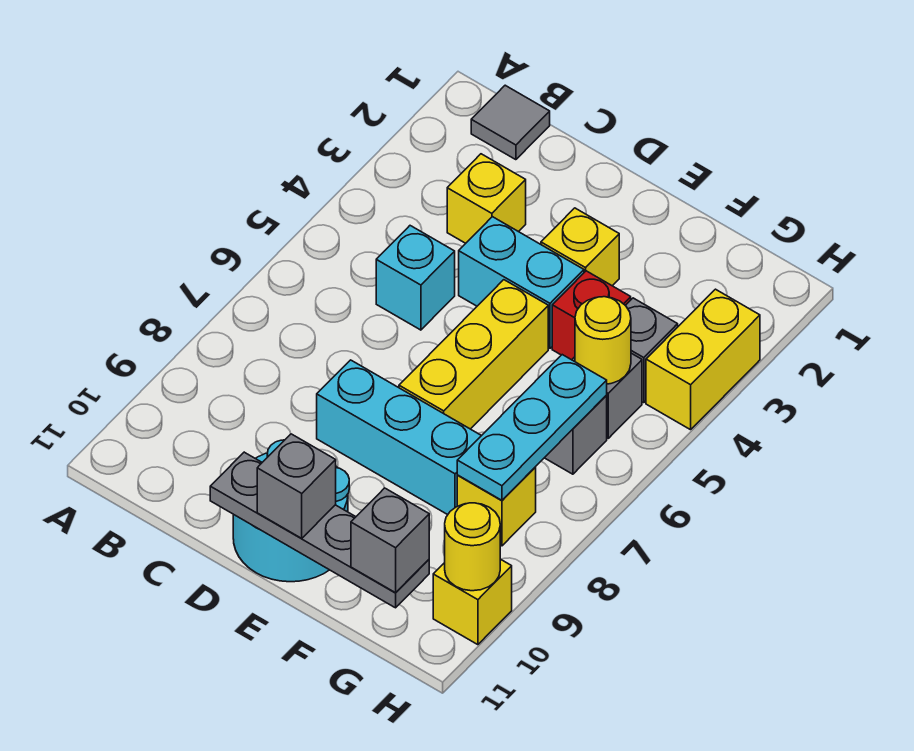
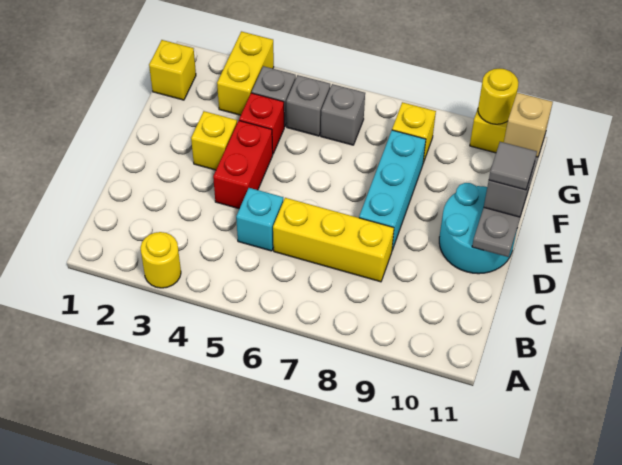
grey tile B1 level 1 -> grey tile E11 level 4
yellow brick C3 level 1 -> yellow brick G1 level 1
cyan brick D4:E4 level 1 -> red brick D4:E4 level 1
yellow brick E5:E7 level 1 -> yellow brick C6:C8 level 1
yellow round brick G5 level 2 -> yellow round brick A3 level 1
cyan plate G6:G8 level 2 -> none
grey brick G11 level 3 -> tan brick G11 level 3
yellow brick H3:H4 level 1 -> yellow brick G3:H3 level 1

